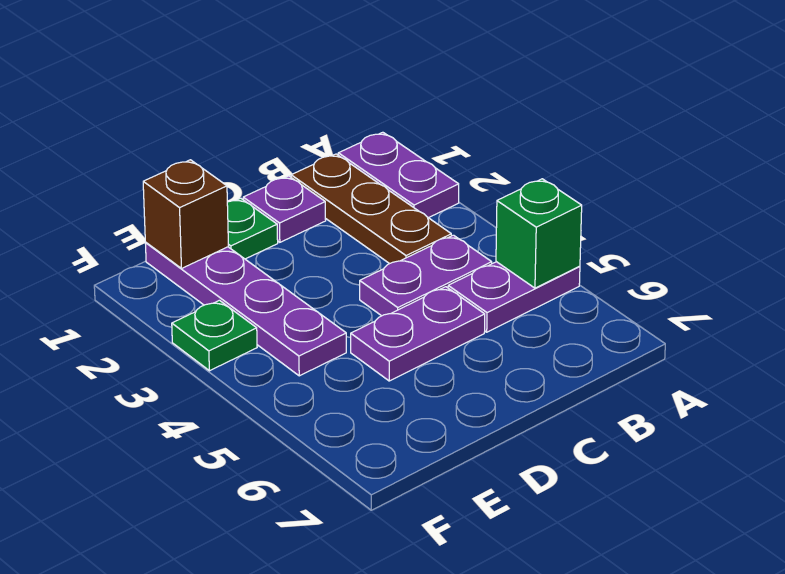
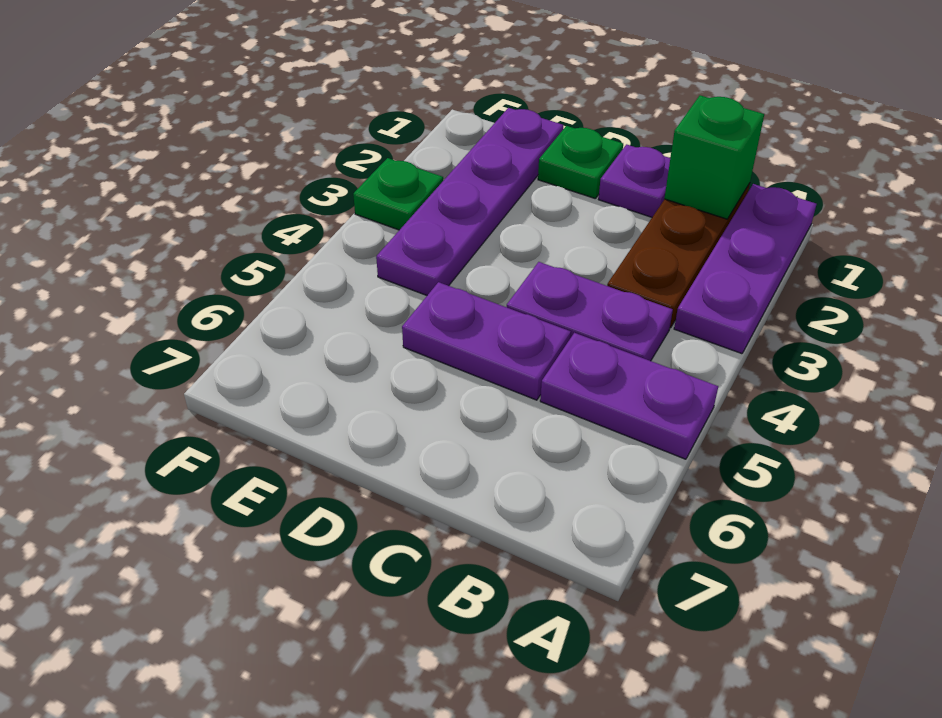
purple plate A1:A2 level 1 -> purple plate A1:A3 level 1
green brick A5 level 2 -> green brick B1 level 2
brown brick E1 level 2 -> none

